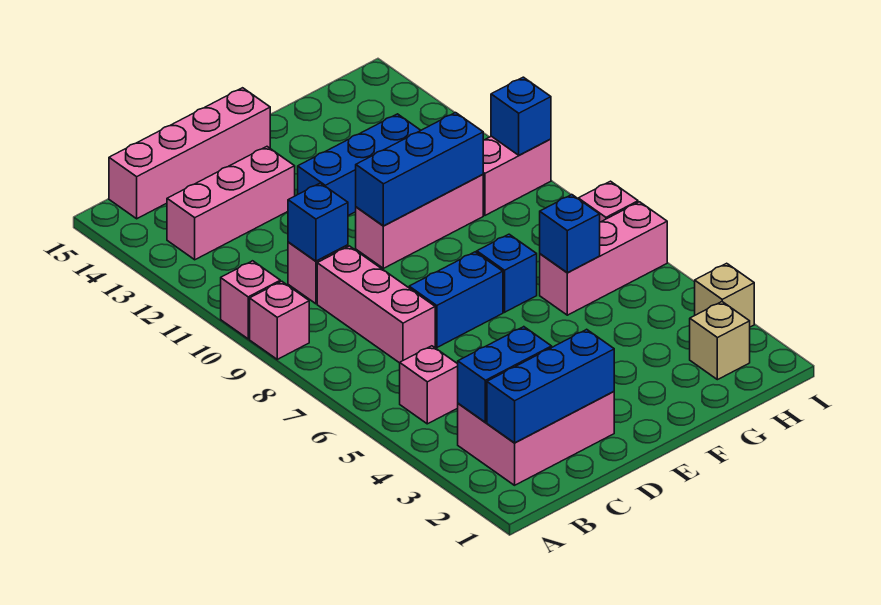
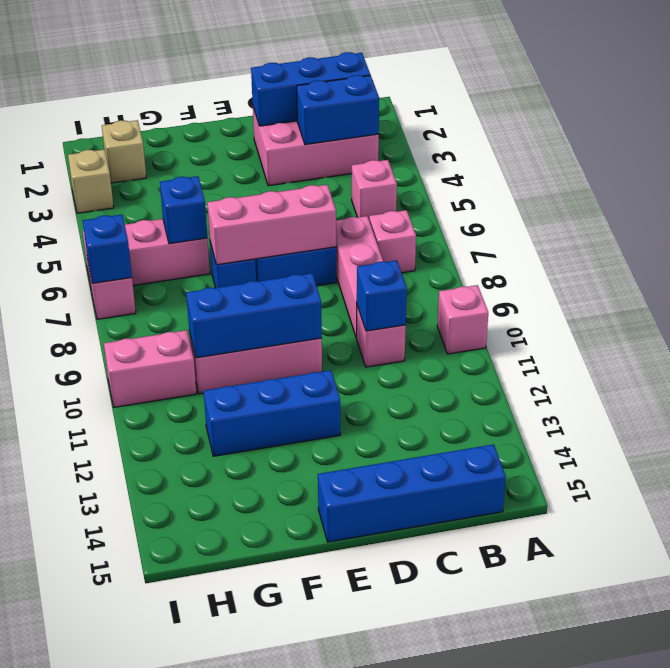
pink brick A9 level 1 -> pink brick B7 level 1
pink brick B13:D13 level 1 -> pink brick D7:F7 level 2
pink brick B15:E15 level 1 -> blue brick B15:E15 level 1
blue brick I10 level 2 -> blue brick I7 level 2

